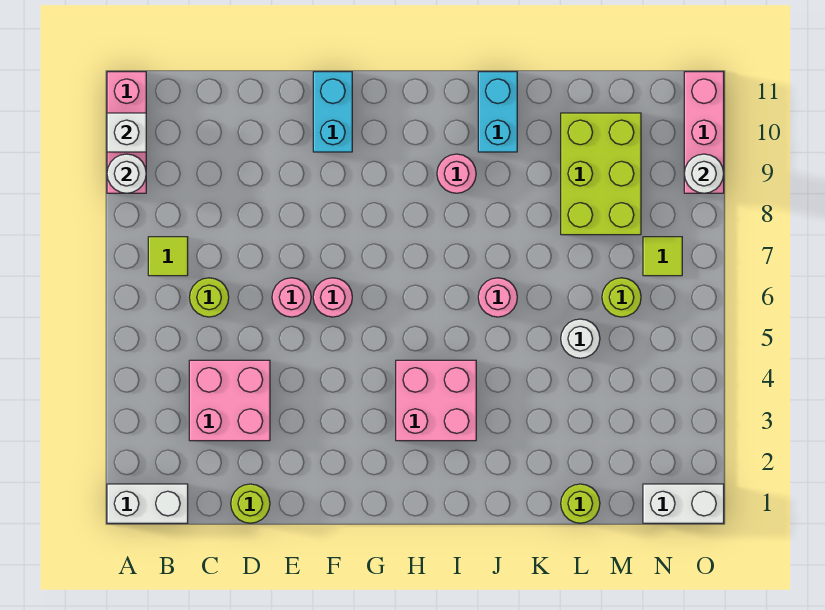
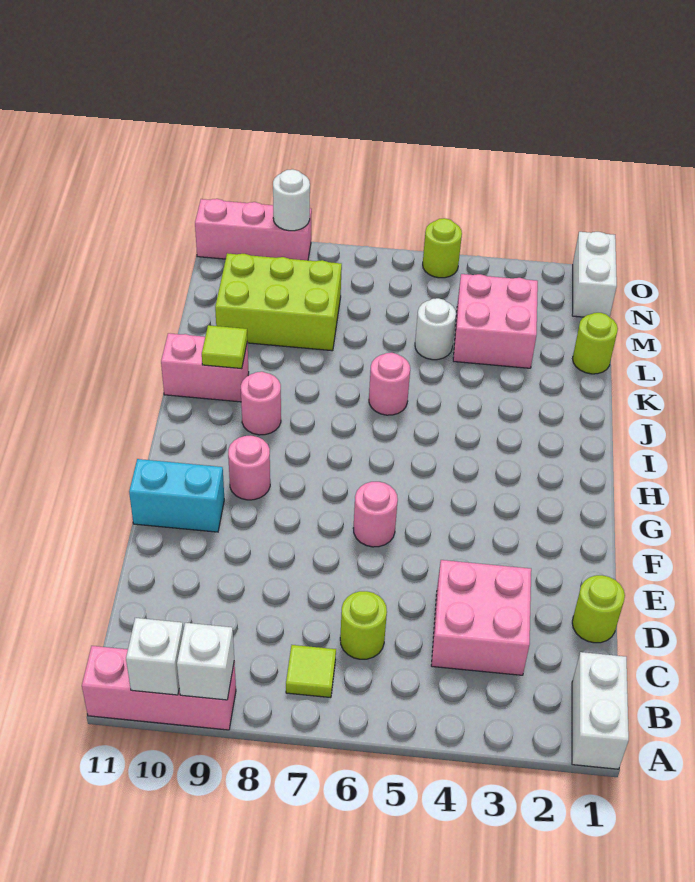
white round brick A9 level 2 -> white brick A9 level 2
pink round brick E6 level 1 -> pink round brick G9 level 1
pink brick H3:I4 level 1 -> pink brick L3:M4 level 1
cyan brick J10:J11 level 1 -> pink brick J10:J11 level 1
lime round brick M6 level 1 -> lime round brick O5 level 1
lime tile N7 level 1 -> lime tile J10 level 2

